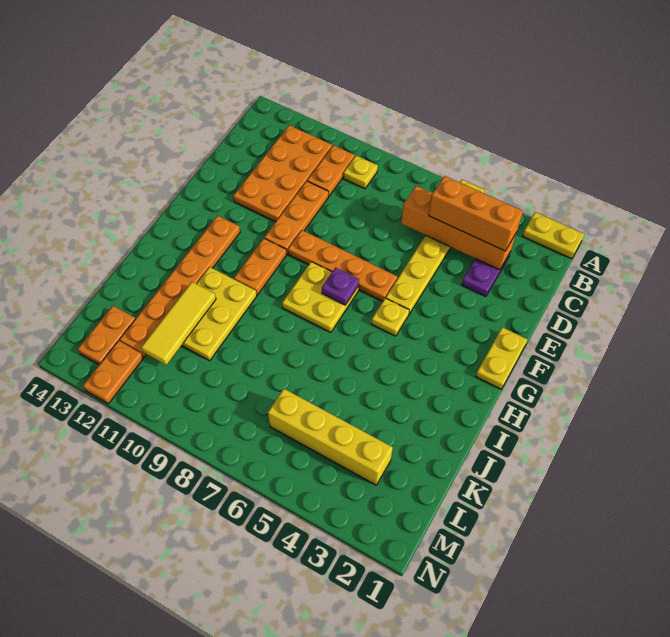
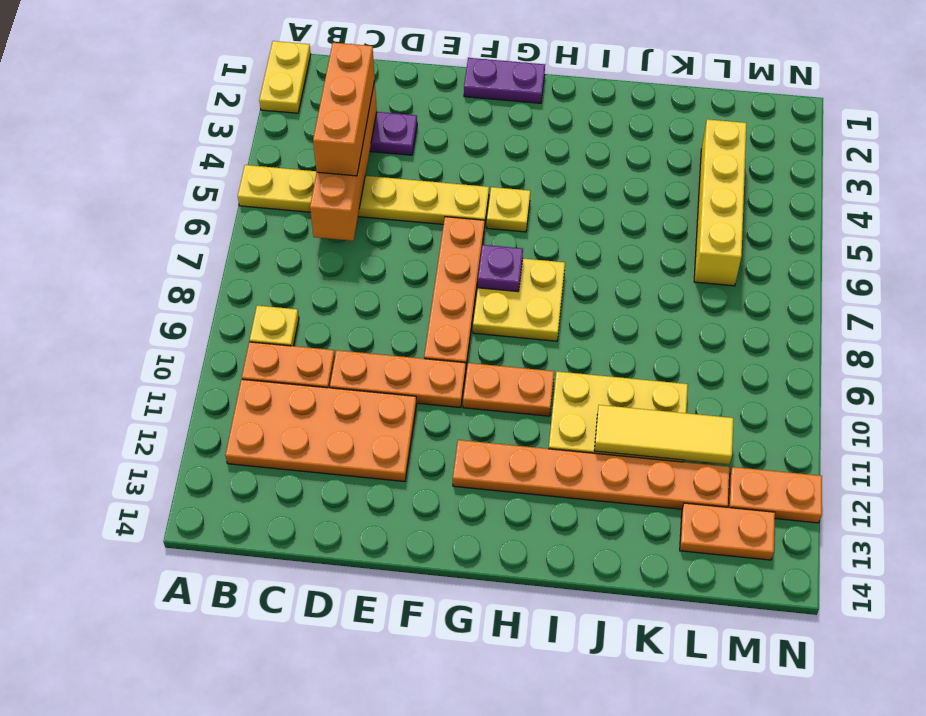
yellow plate F1:G1 level 1 -> purple plate F1:G1 level 1

